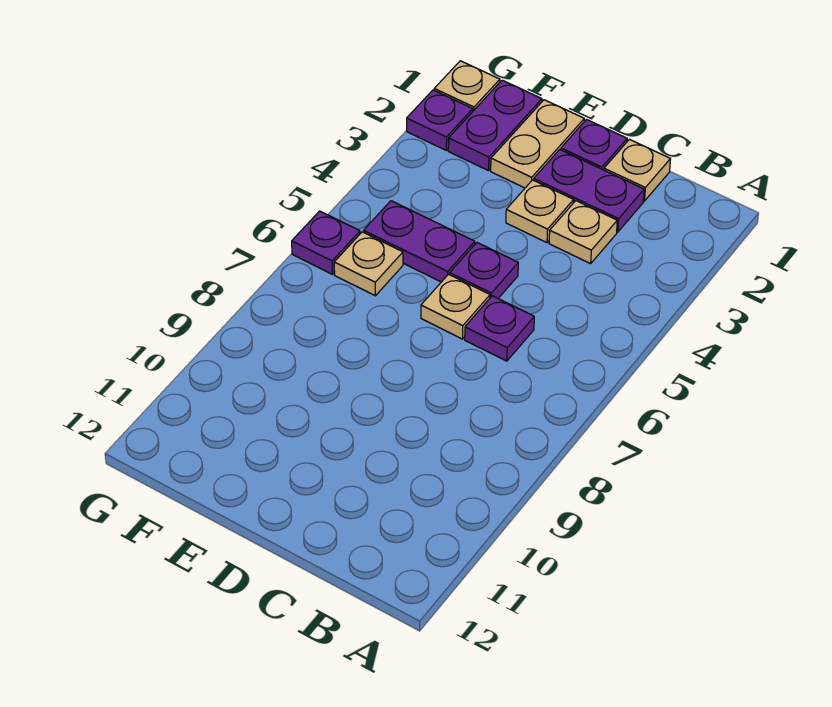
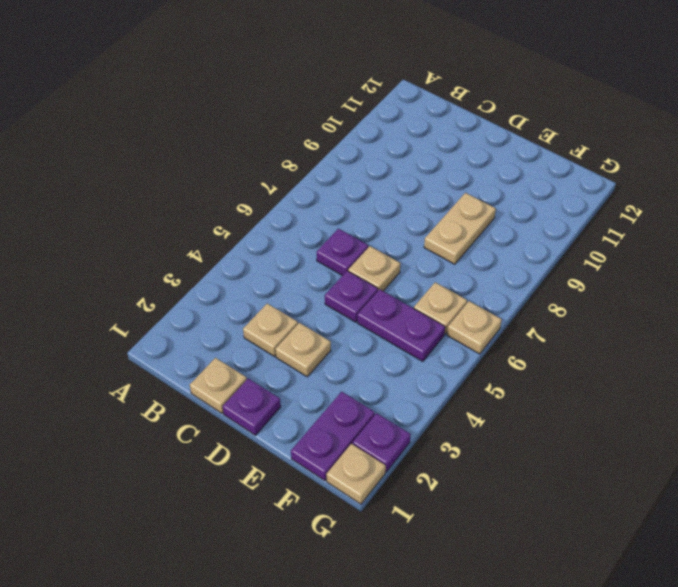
purple plate C2:D2 level 1 -> none
tan plate E1:E2 level 1 -> tan plate E8:E9 level 1
purple plate G6 level 1 -> tan plate G6 level 1

